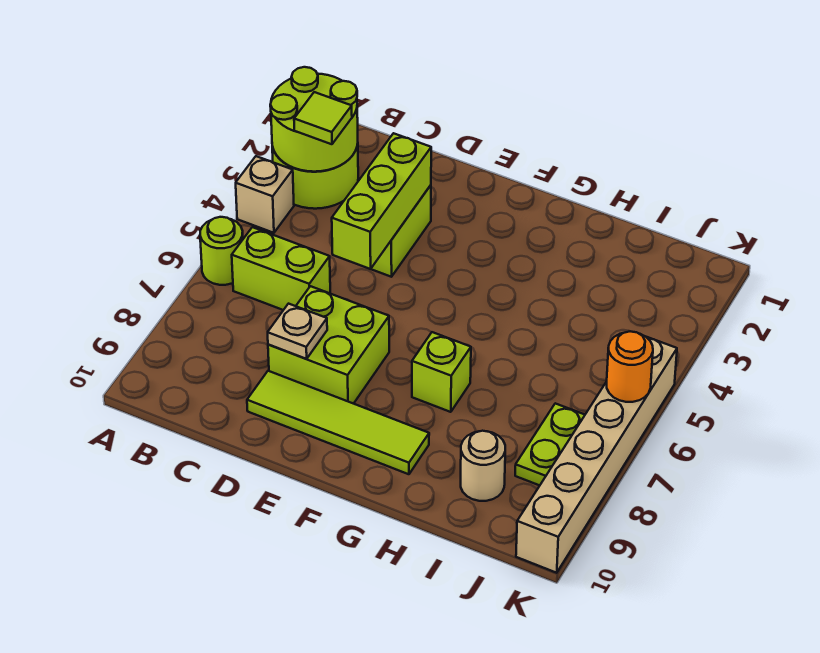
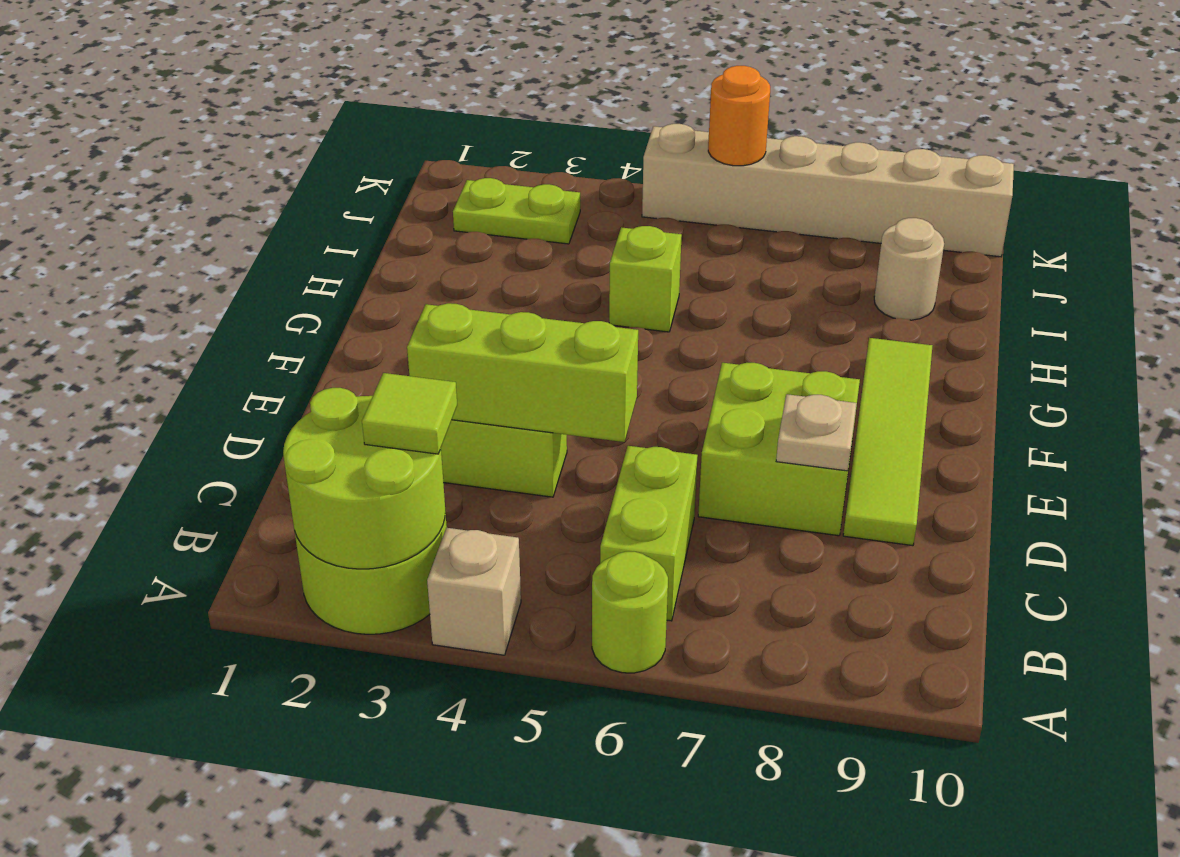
lime brick G7 level 1 -> lime brick H5 level 1
lime plate J7:J8 level 1 -> lime plate J2:J3 level 1

